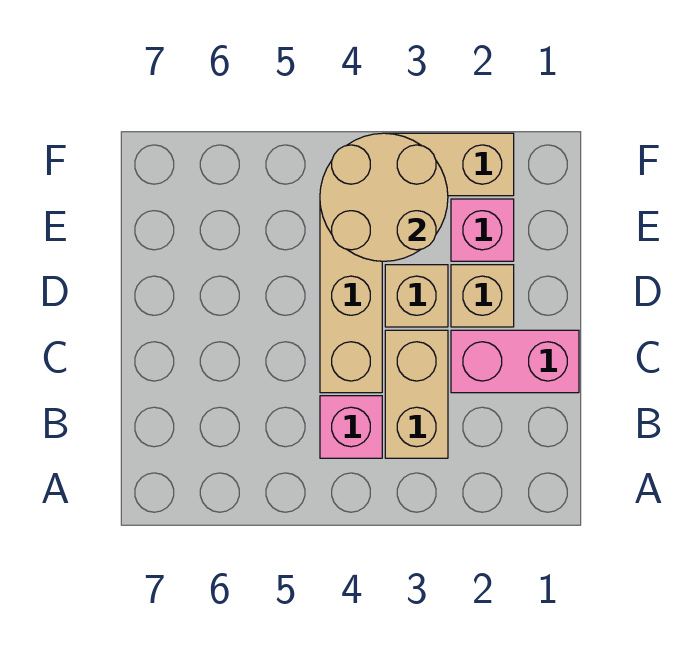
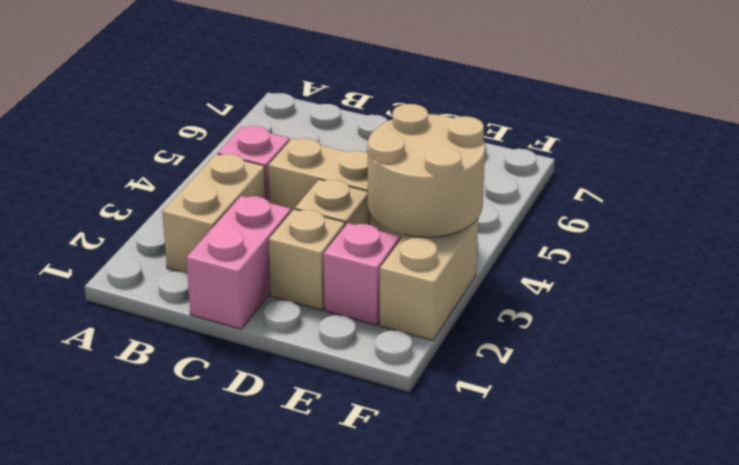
tan brick B3:C3 level 1 -> tan brick B2:B3 level 1

